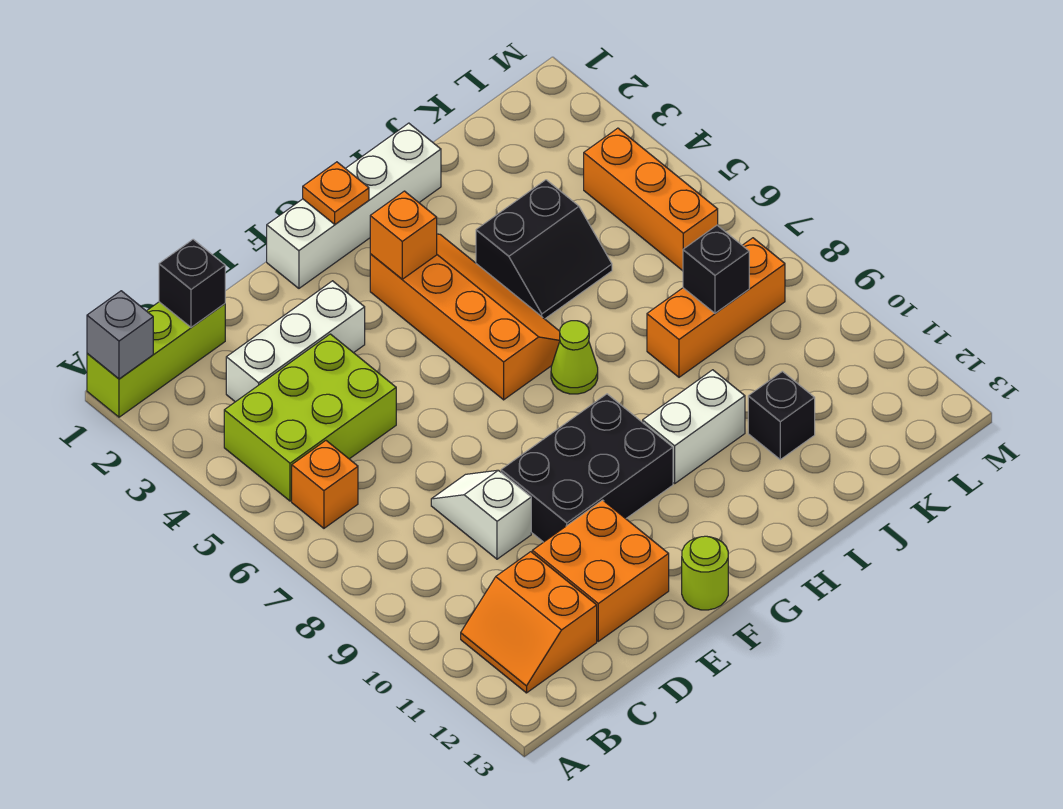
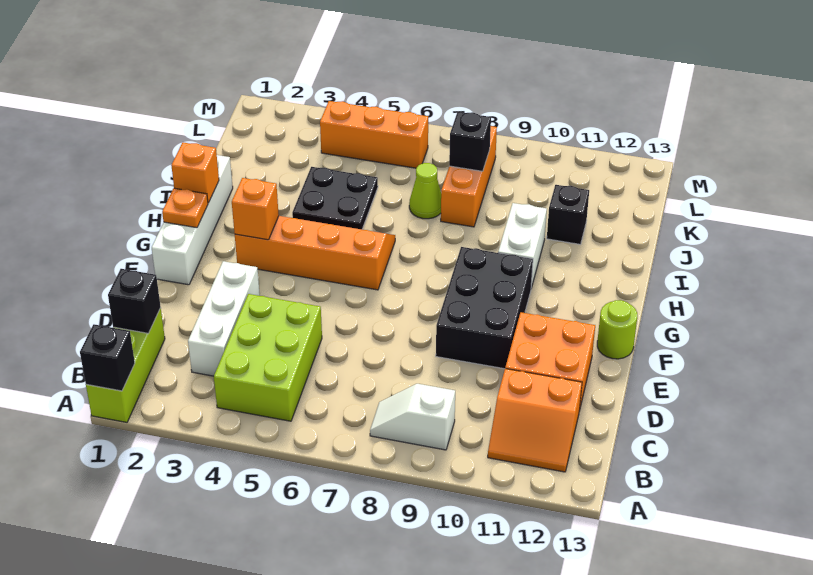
grey brick A1 level 2 -> black brick A1 level 2
orange brick B6 level 1 -> orange brick H1 level 2
white slope D8:D9 level 1 top 9 -> white slope B8:B9 level 1 top 9
lime cone H7 level 1 -> lime cone J7 level 1
black slope I4:J5 level 1 top 4 -> black plate I4:J5 level 1

